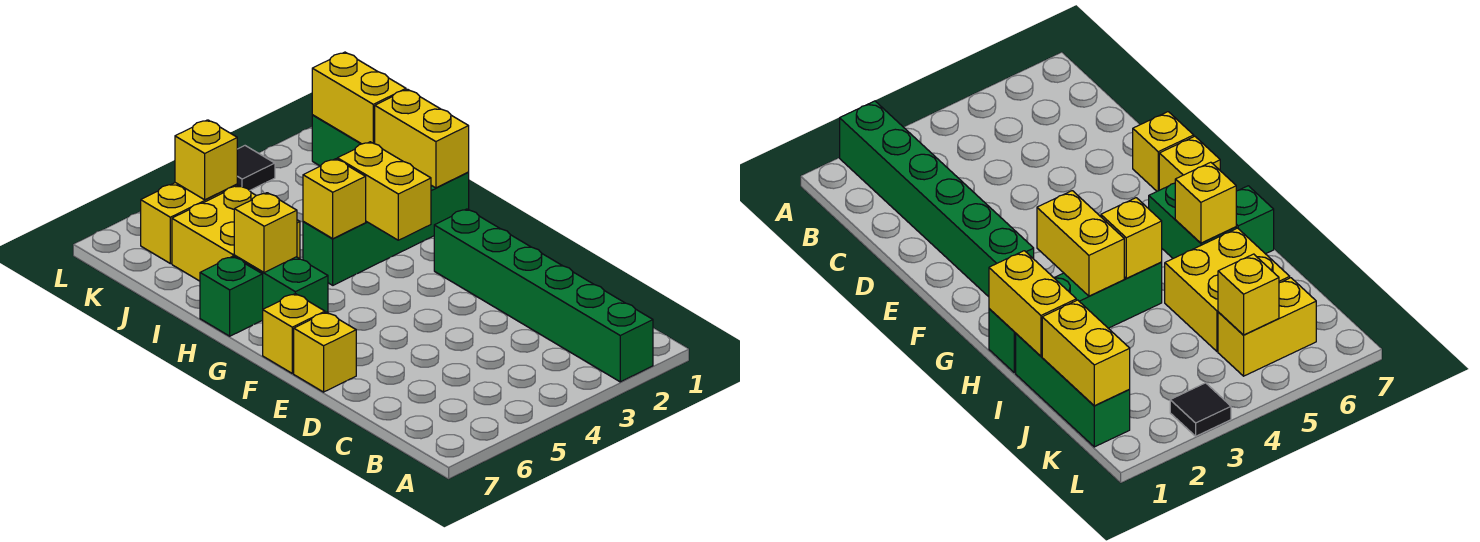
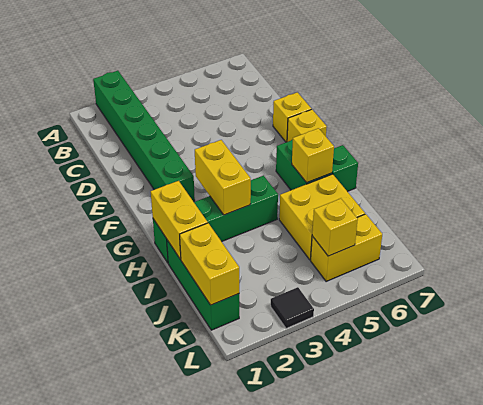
yellow brick H4 level 2 -> none

